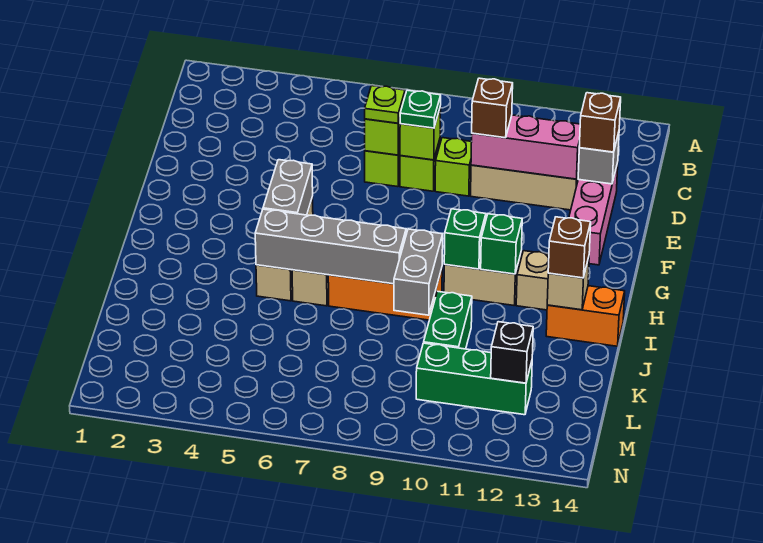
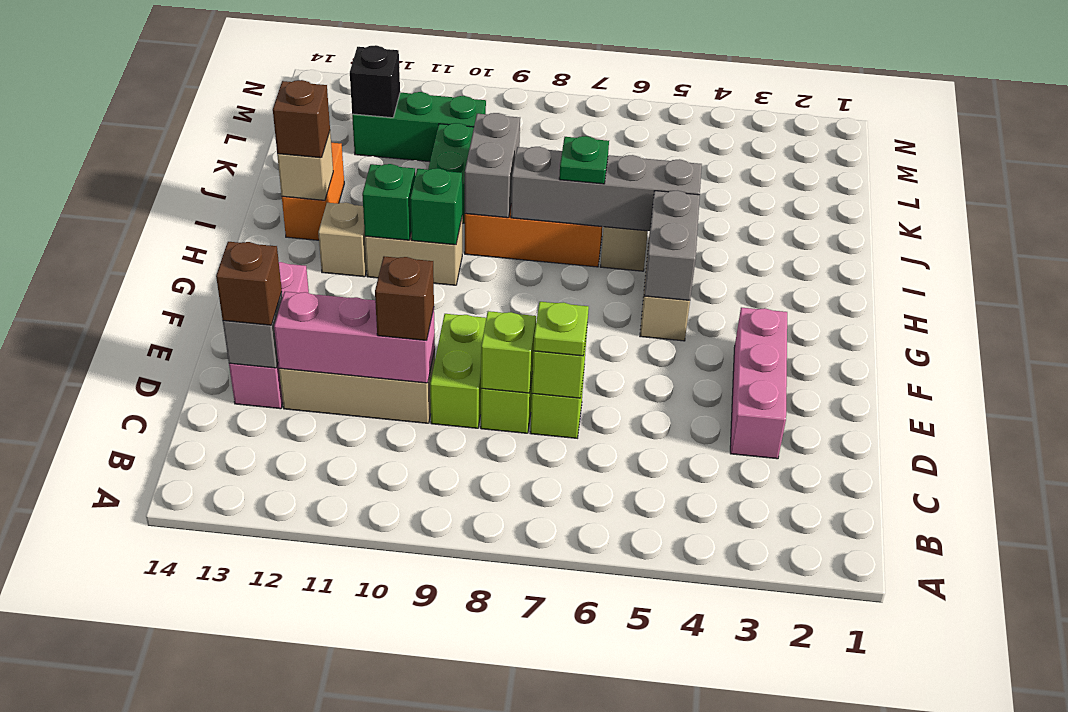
none -> pink brick D3:F3 level 1
green plate D8 level 3 -> green plate I7 level 3
lime brick D9 level 1 -> lime brick D9:E9 level 1
orange brick I13:I14 level 1 -> orange brick I13:J13 level 1

